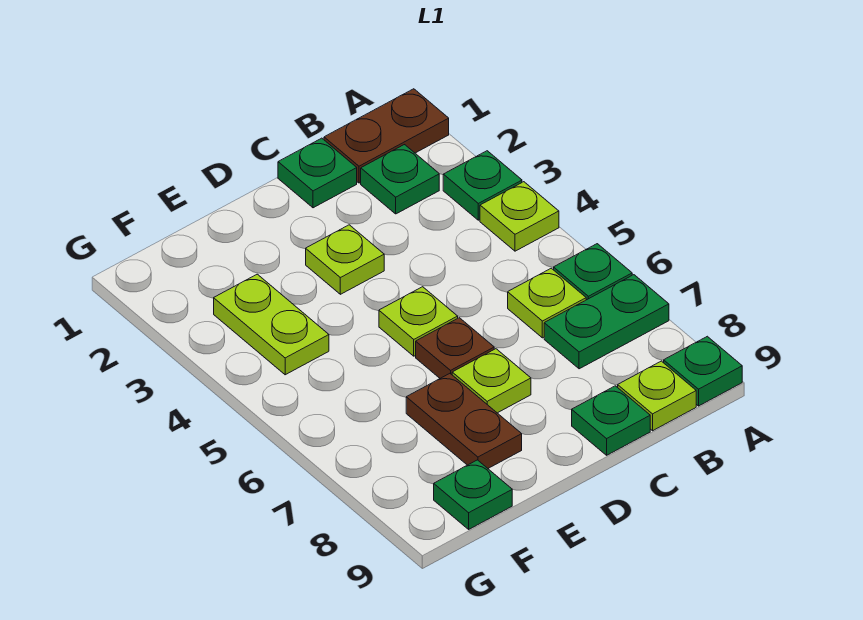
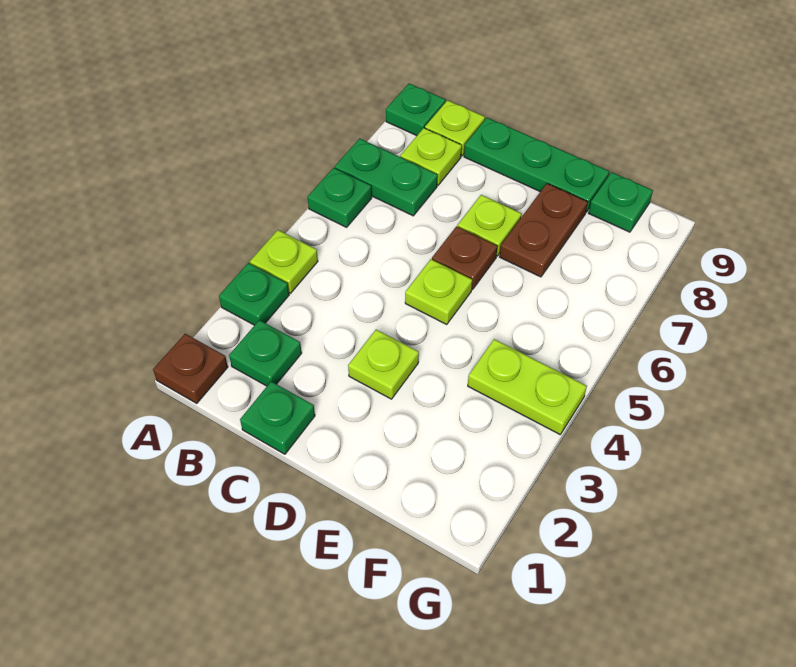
brown plate A1:B1 level 1 -> brown plate A1 level 1
lime plate B6 level 1 -> lime plate B8 level 1
green plate C9 level 1 -> green plate C9:E9 level 1
lime plate F3:F4 level 1 -> lime plate F4:G4 level 1

